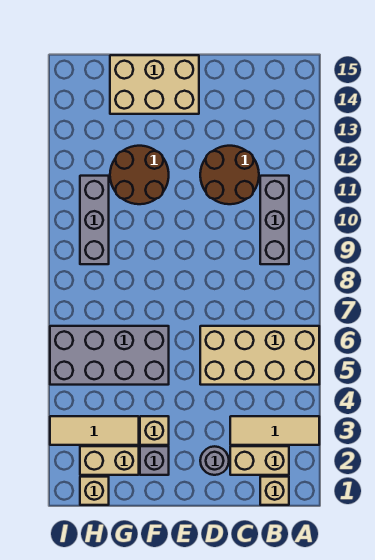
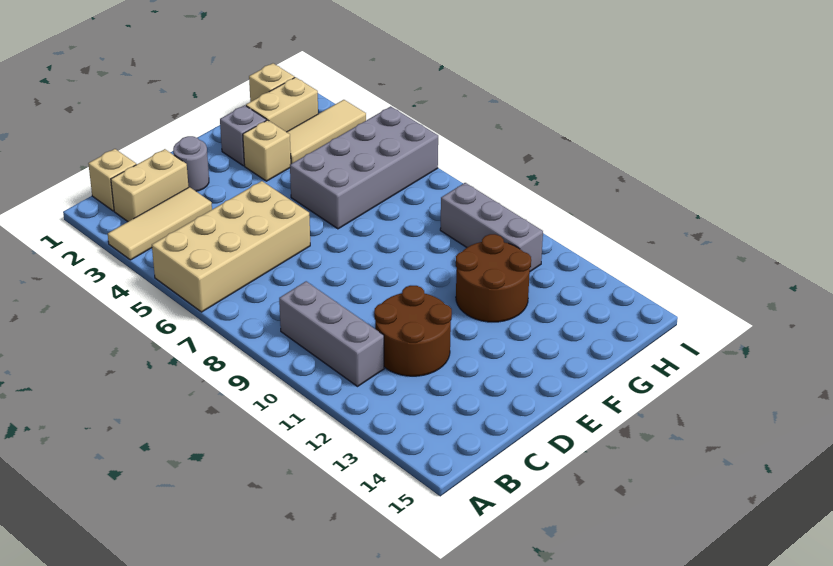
tan brick E14:G15 level 1 -> none

